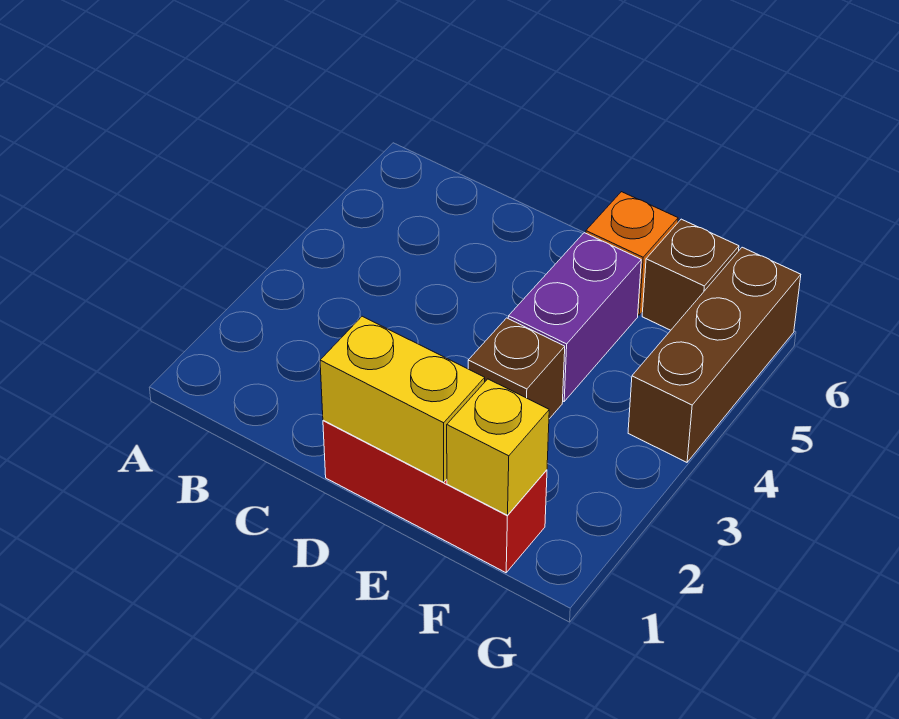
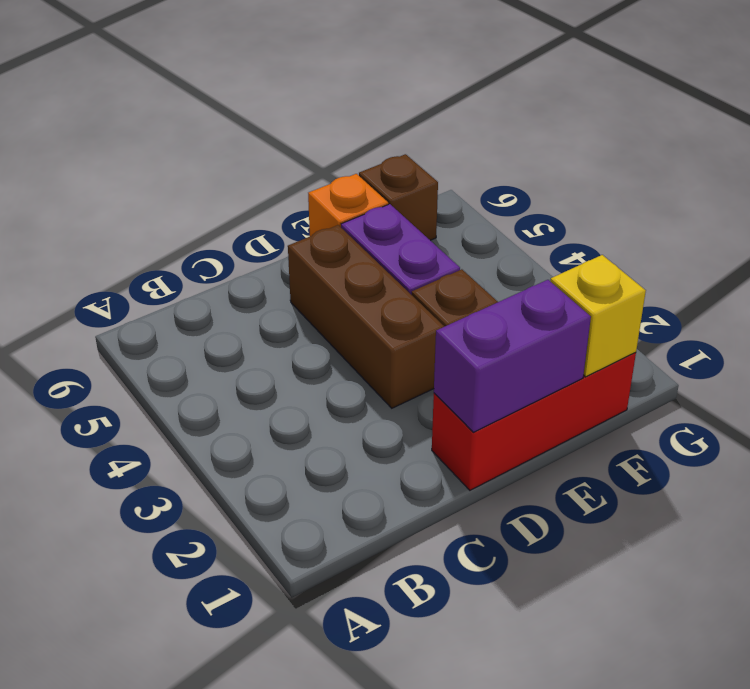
yellow brick D1:E1 level 2 -> purple brick D1:E1 level 2
brown brick G4:G6 level 1 -> brown brick D3:D5 level 1

